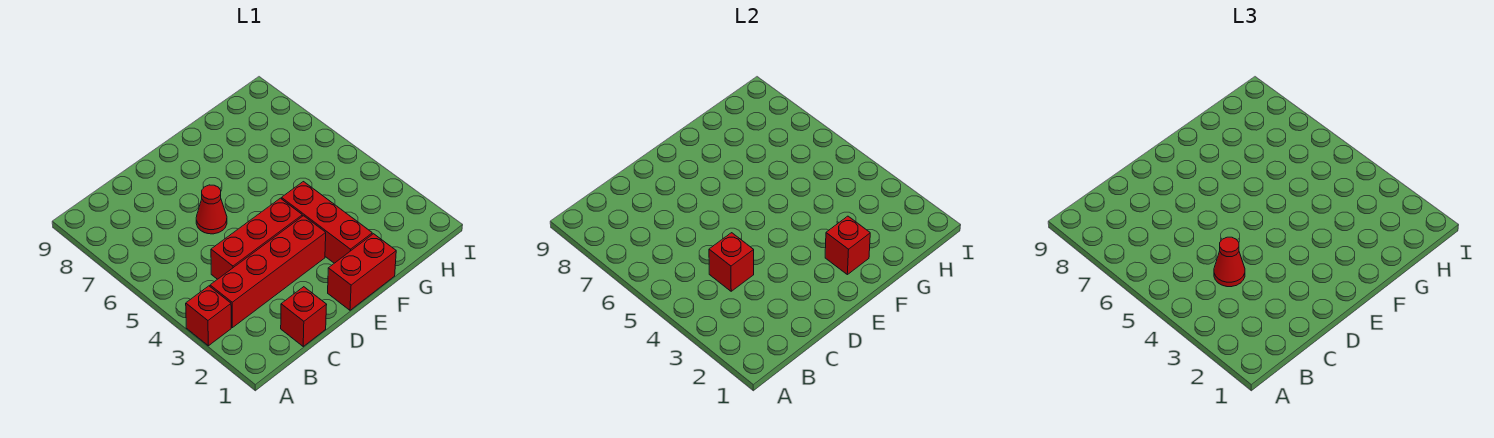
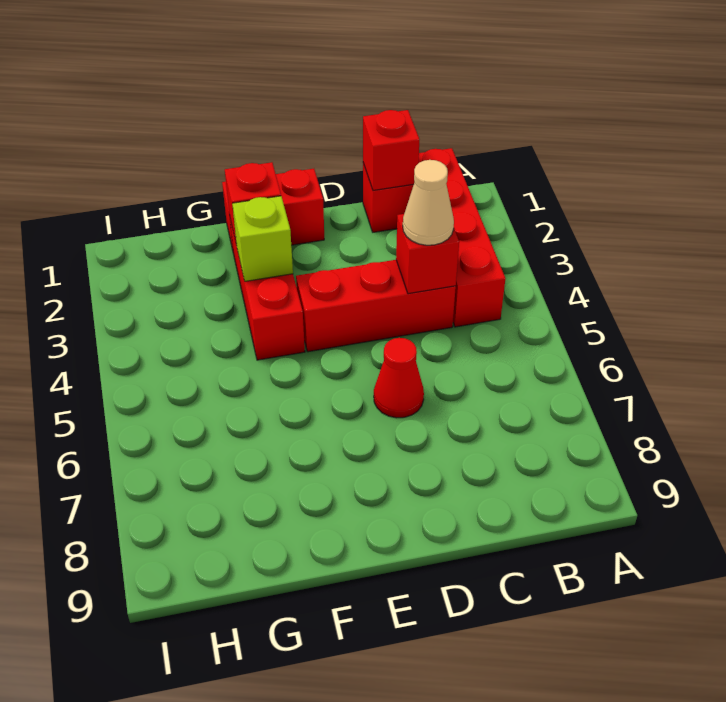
red brick A3 level 1 -> red brick C1 level 2
red brick B3:E3 level 1 -> red brick B1:B4 level 1
red cone C4 level 3 -> tan cone C4 level 3
none -> lime brick F3 level 2

